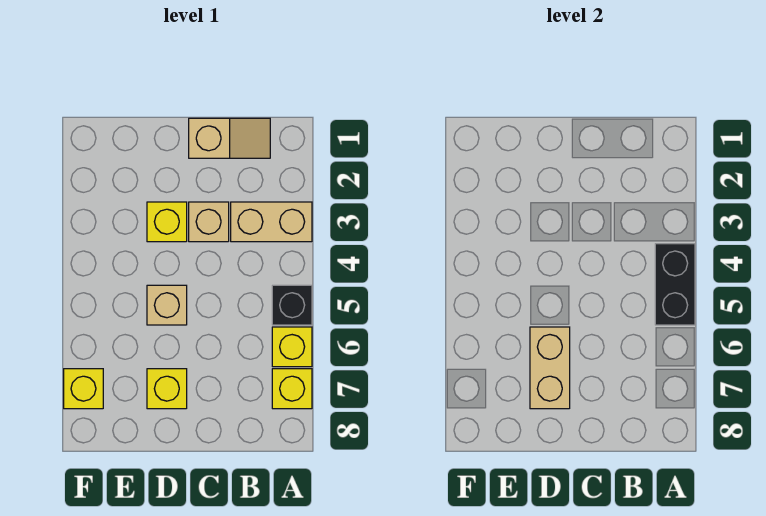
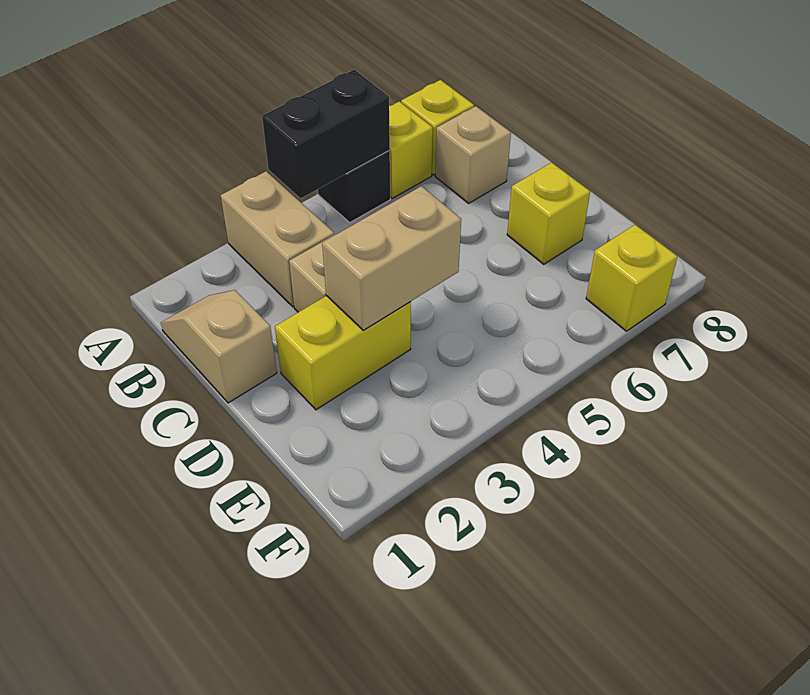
yellow brick D3 level 1 -> yellow brick D2:D3 level 1
tan brick D5 level 1 -> tan brick B7 level 1
tan brick D6:D7 level 2 -> tan brick D3:D4 level 2

